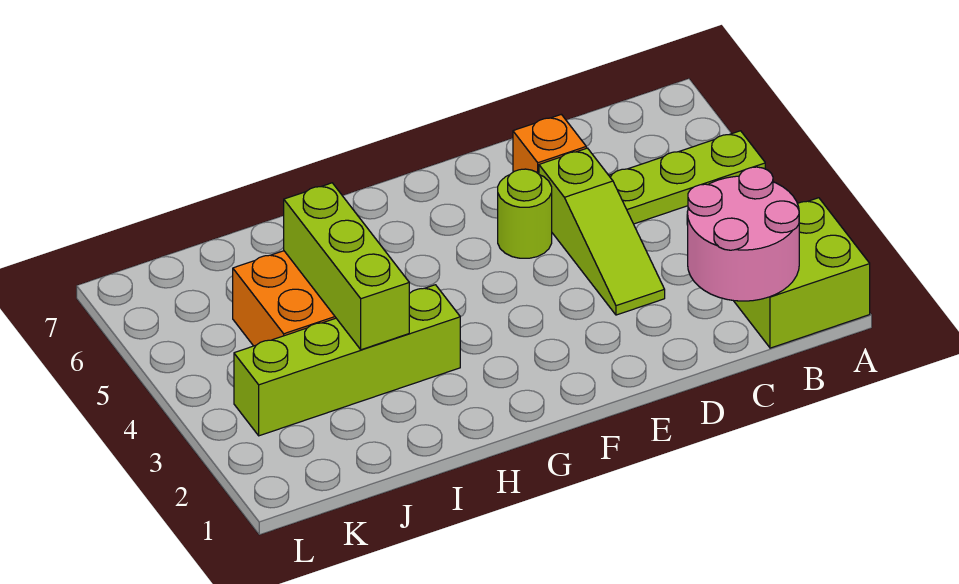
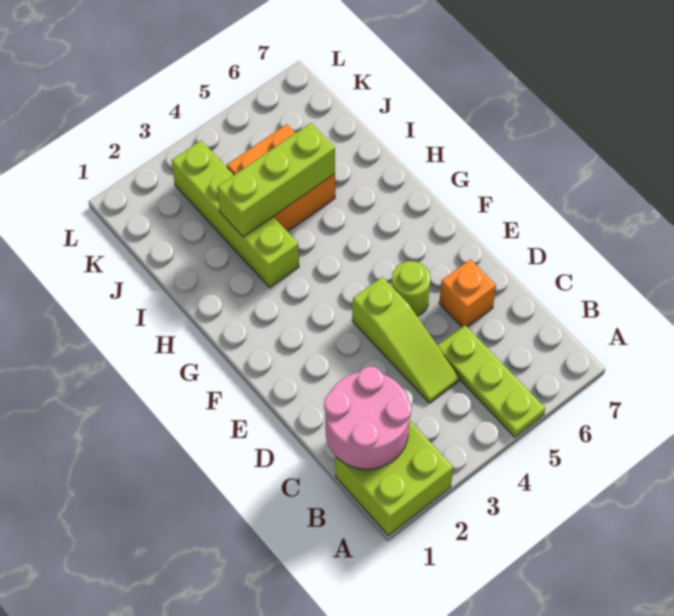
lime slope D3:D5 level 1 top 5 -> lime slope C4:E4 level 1 top E

